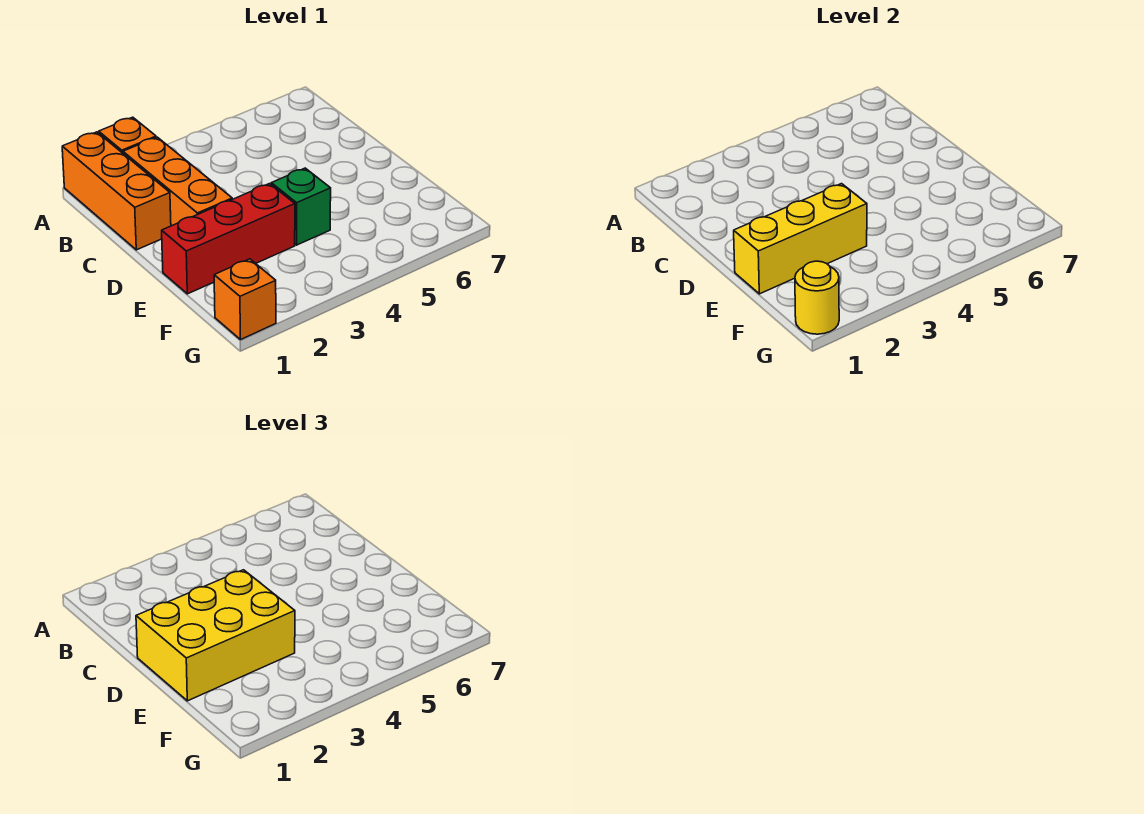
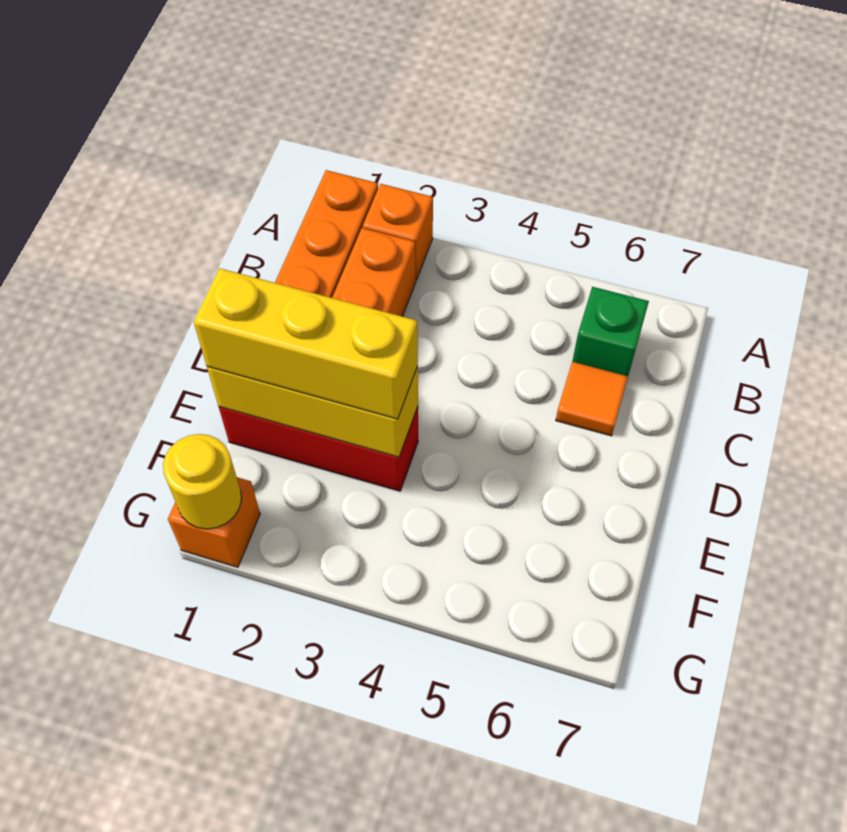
none -> orange tile C6 level 1
yellow brick D1:E3 level 3 -> yellow brick E1:E3 level 3
green brick E4 level 1 -> green brick B6 level 1

